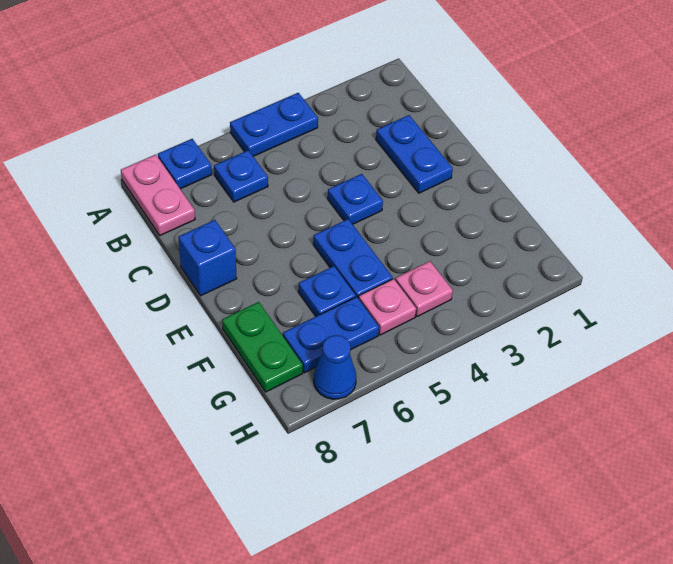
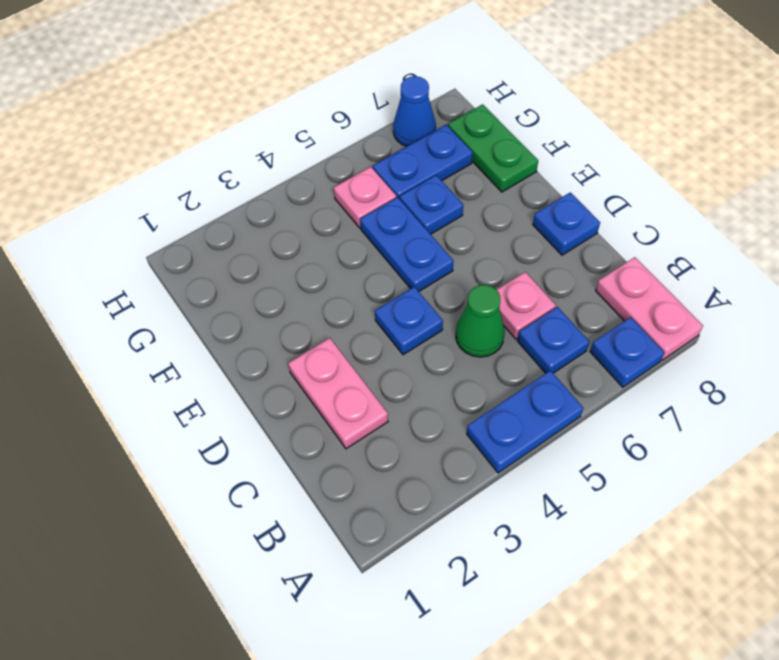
blue plate C2:D2 level 1 -> pink plate C2:D2 level 1
none -> green cone C5 level 1
blue brick D8 level 1 -> blue plate D8 level 1
pink plate G4 level 1 -> pink plate C6 level 1

